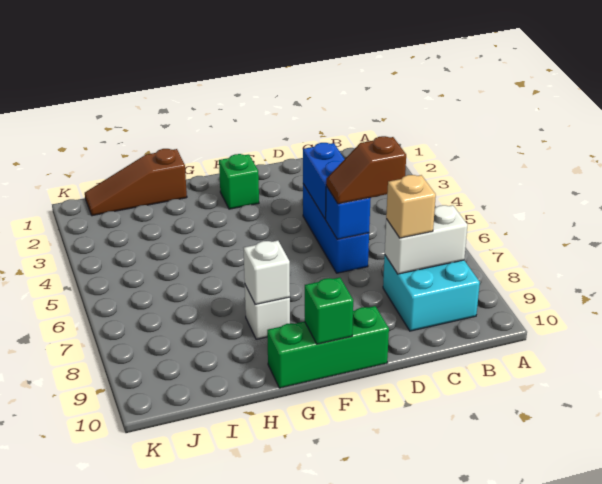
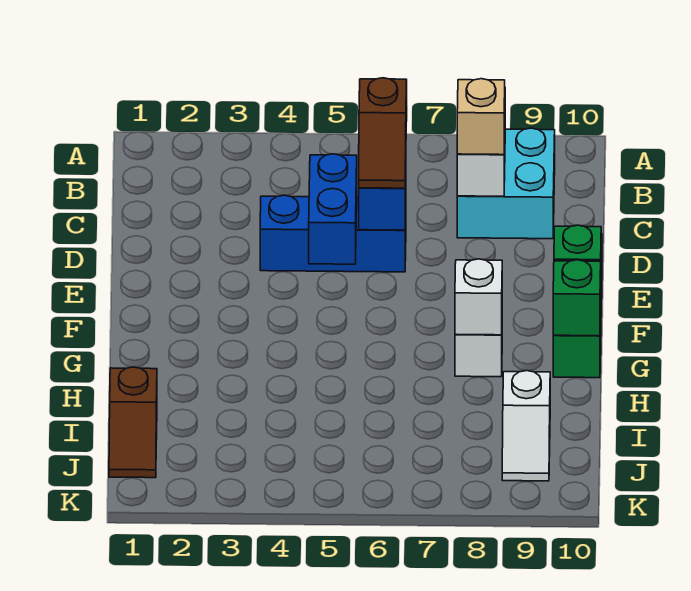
blue brick D4:D5 level 2 -> blue brick D5:E5 level 2
green brick F2 level 1 -> green brick G10 level 2
brown slope H1:J1 level 1 top H -> brown slope I1:J1 level 1 top I
none -> white slope I9:J9 level 1 top I

